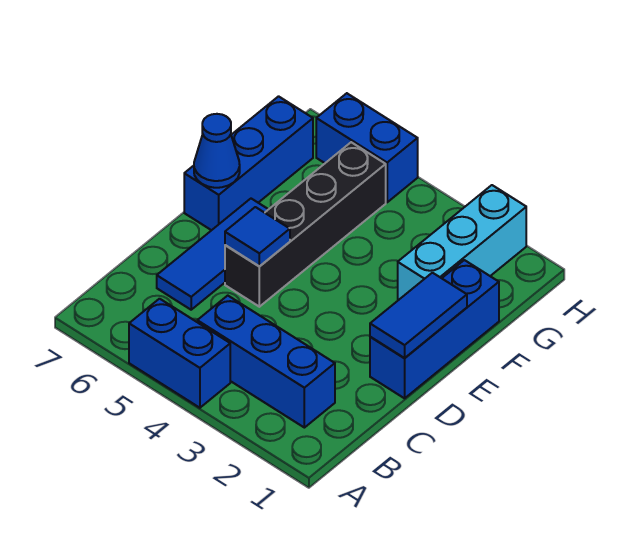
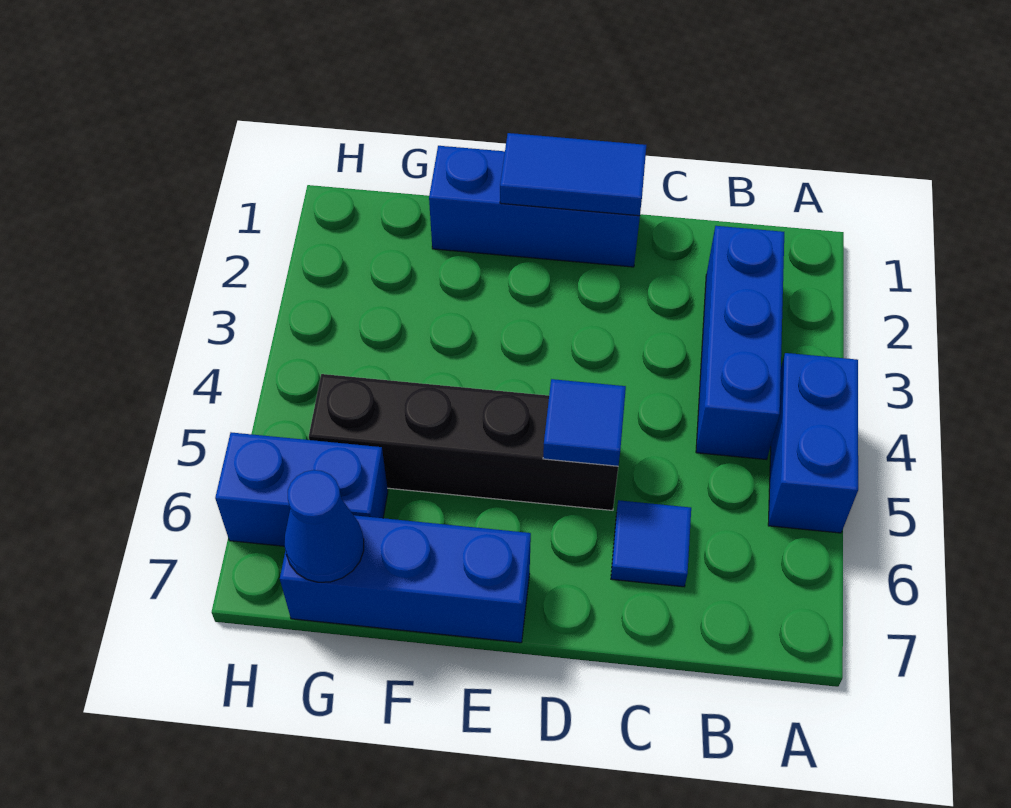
blue tile C6:E6 level 1 -> blue tile C6 level 1
blue cone E7 level 2 -> blue cone G7 level 2
cyan brick F2:H2 level 1 -> none
blue brick H5:H6 level 1 -> blue brick G6:H6 level 1

